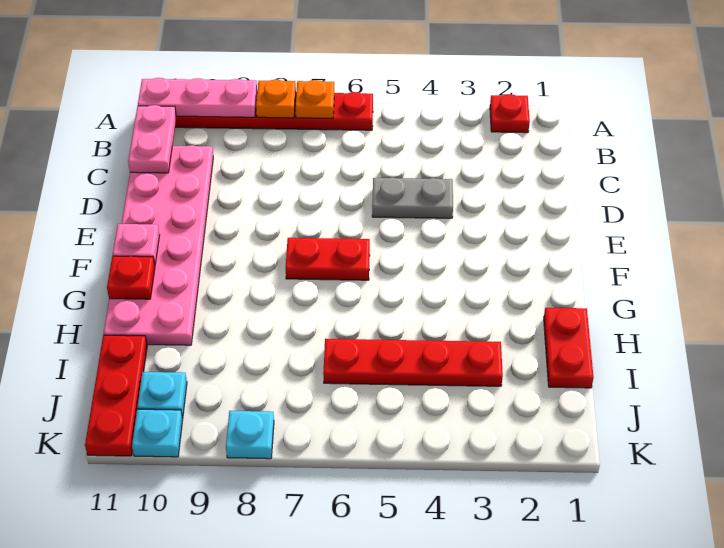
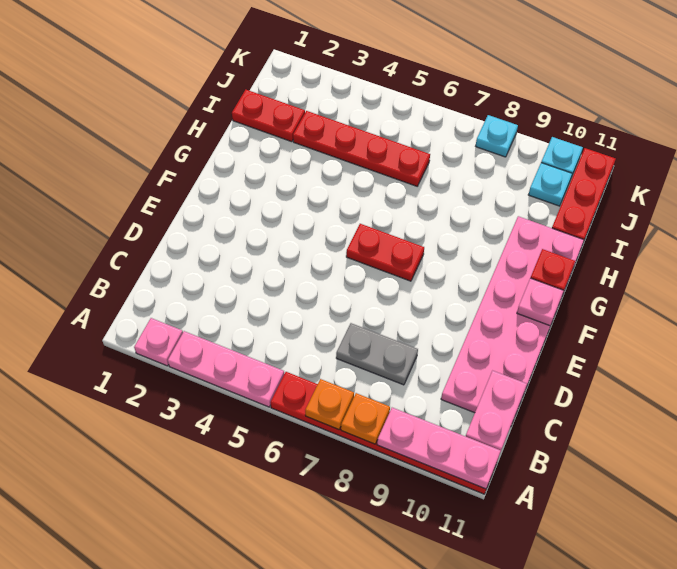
red plate A2 level 1 -> pink plate A2 level 1
none -> pink plate A3:A5 level 1
grey plate D4:D5 level 1 -> grey plate C7:C8 level 1
red plate H1:I1 level 1 -> red plate I1:I2 level 1

